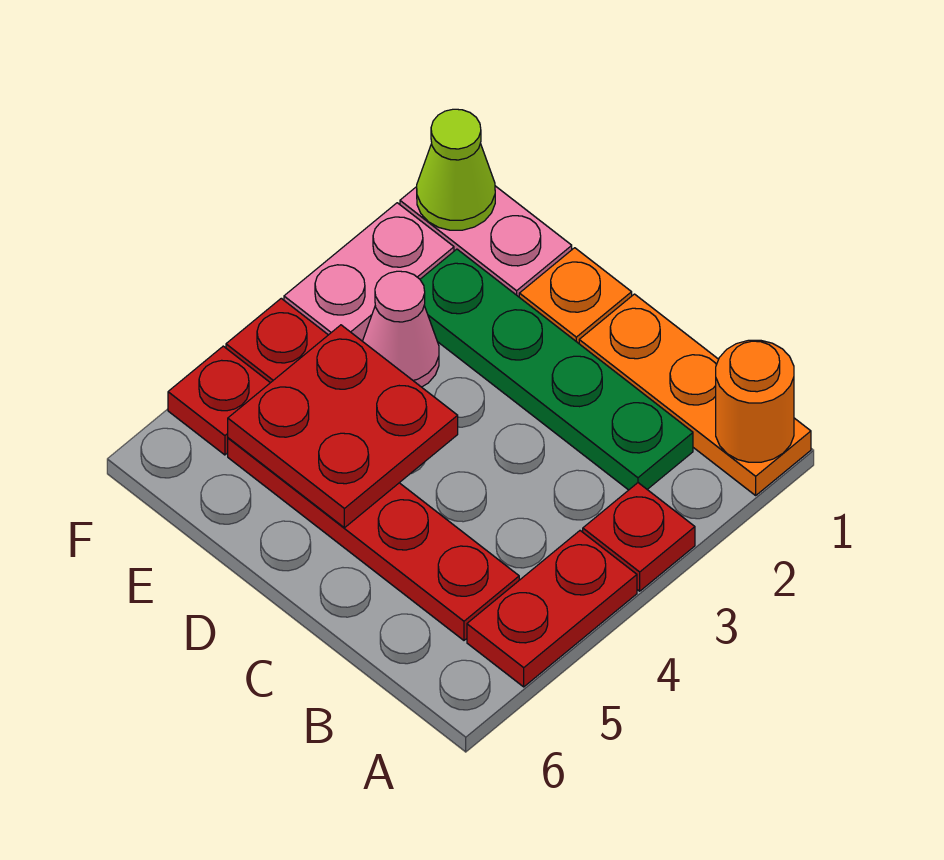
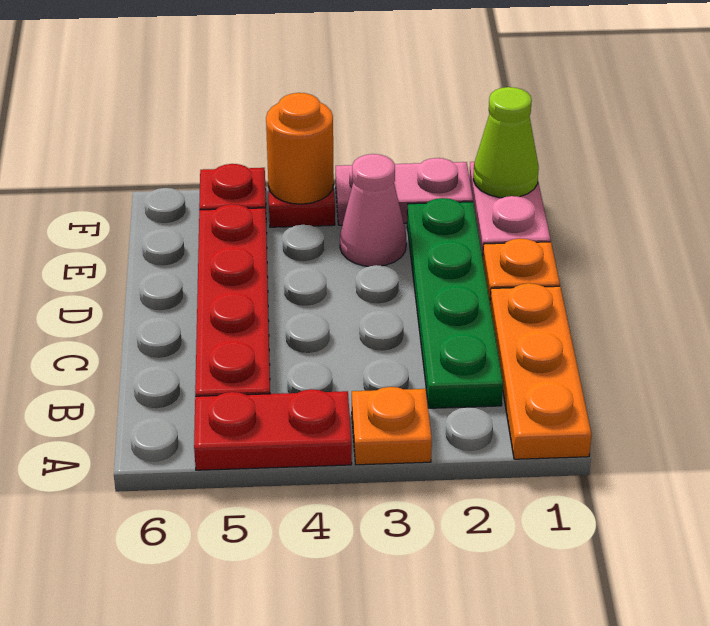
orange round brick A1 level 2 -> orange round brick F4 level 2
red plate A3 level 1 -> orange plate A3 level 1
red plate D4:E5 level 2 -> none

